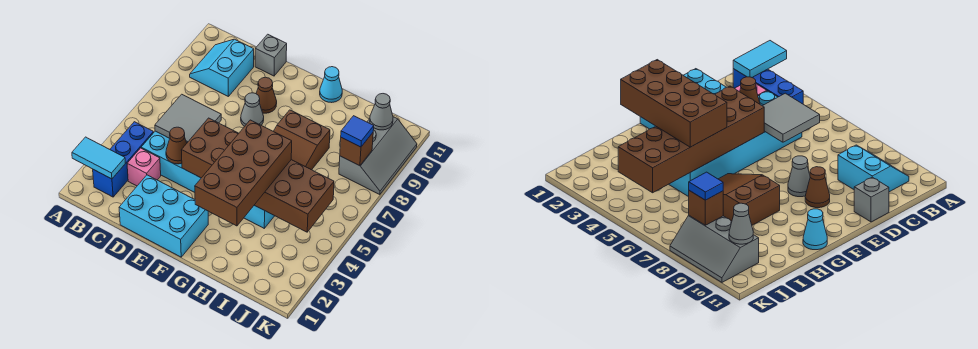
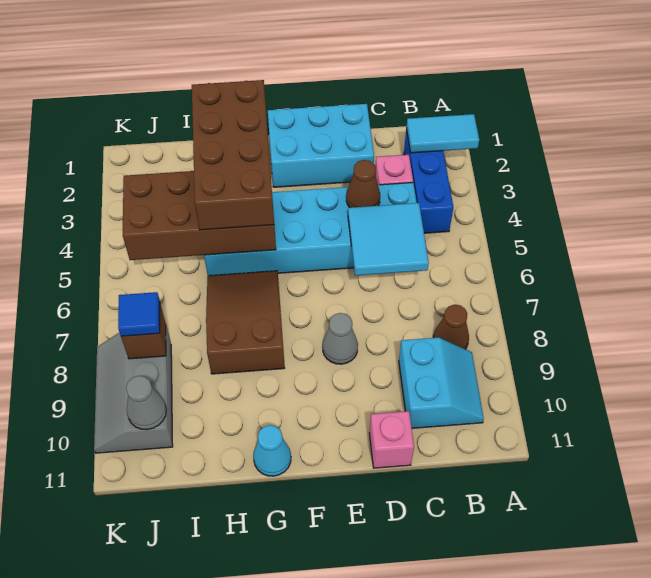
grey tile C5:D6 level 2 -> cyan tile C5:D6 level 2
grey brick D11 level 1 -> pink brick D11 level 1
brown brick E4:J5 level 2 -> brown brick G4:J5 level 2
brown cone E9 level 1 -> brown cone B8 level 1

